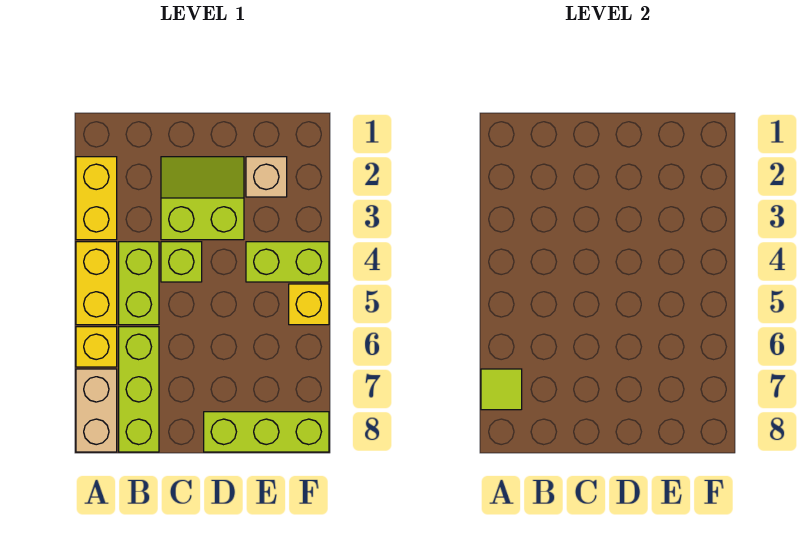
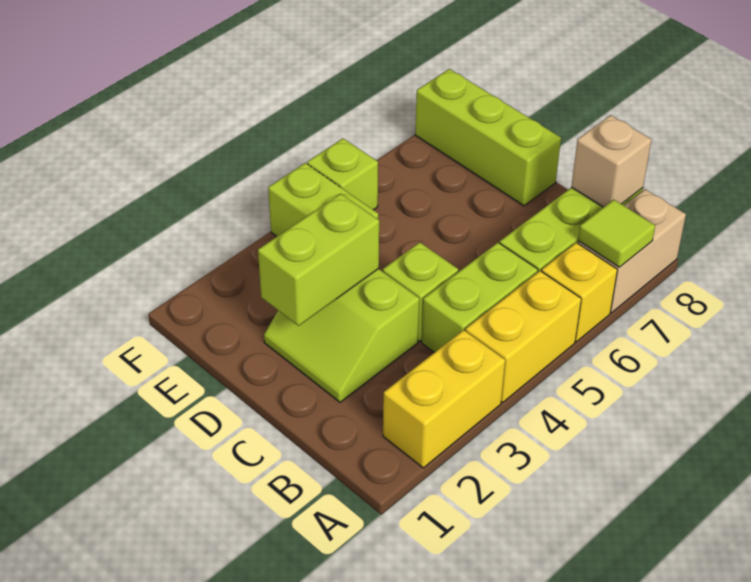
none -> lime brick D2:D3 level 2
tan brick E2 level 1 -> tan brick B8 level 2
yellow brick F5 level 1 -> lime brick F5 level 1

